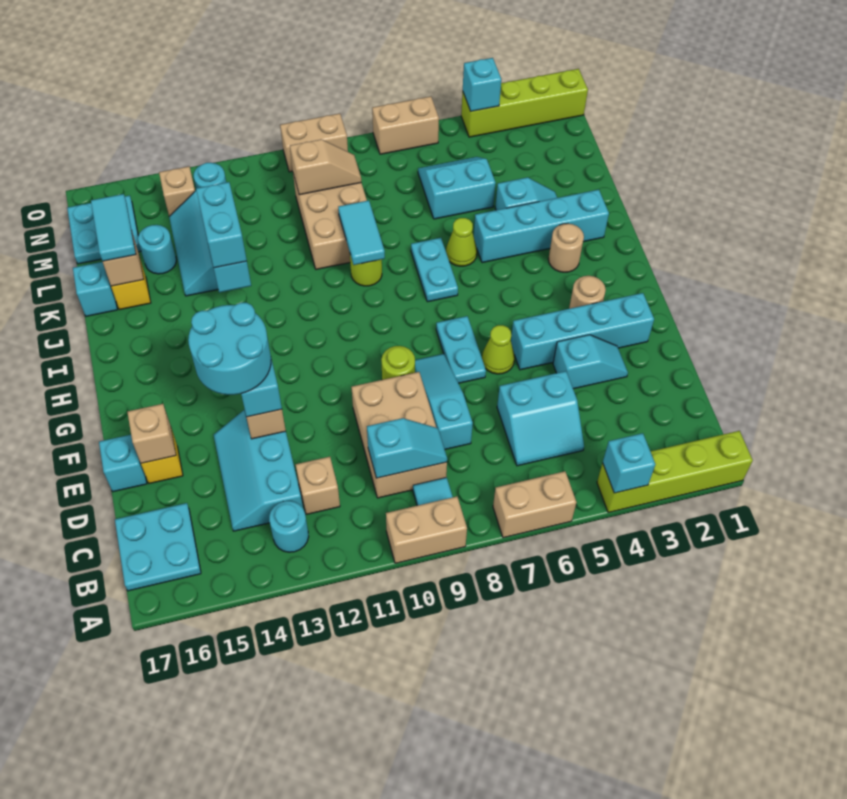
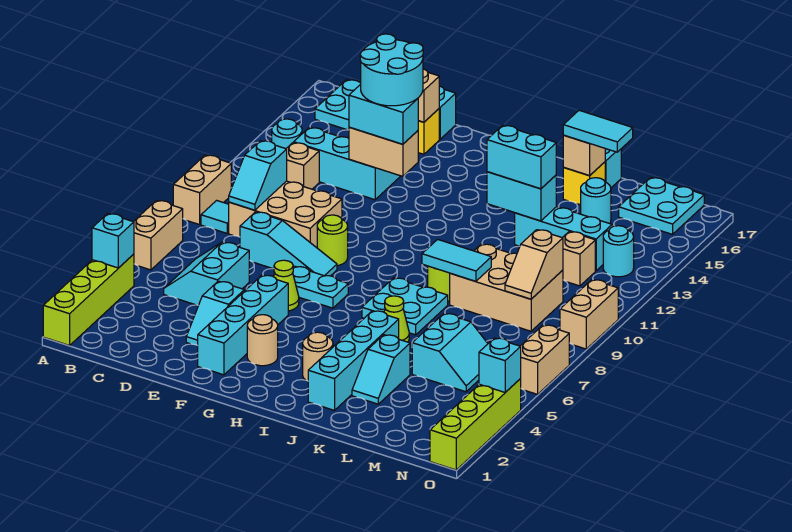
cyan plate I7:J7 level 1 -> cyan plate I7:J8 level 1
tan brick N14 level 1 -> tan brick M12 level 1

